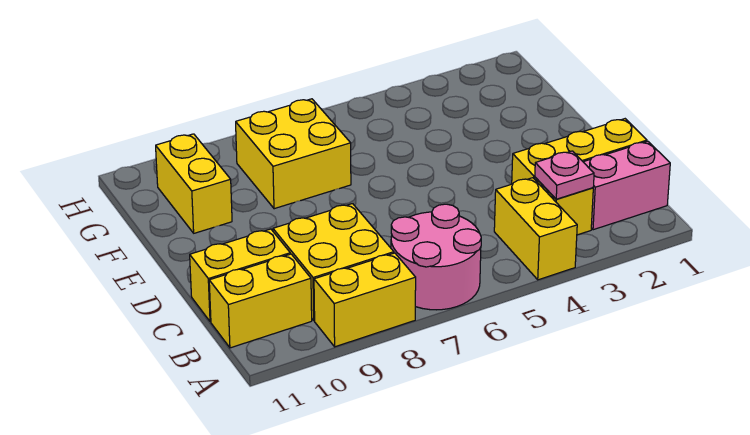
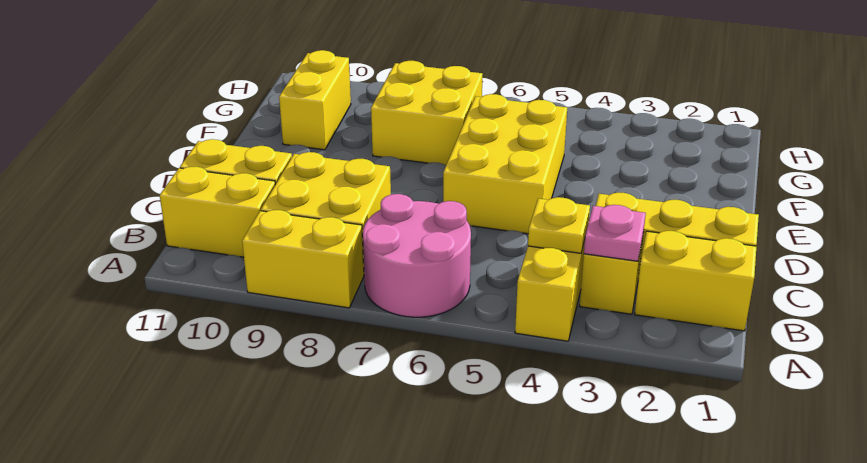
pink brick B1:B2 level 1 -> yellow brick B1:B2 level 1
none -> yellow plate B4 level 2
none -> yellow brick D5:F6 level 1

